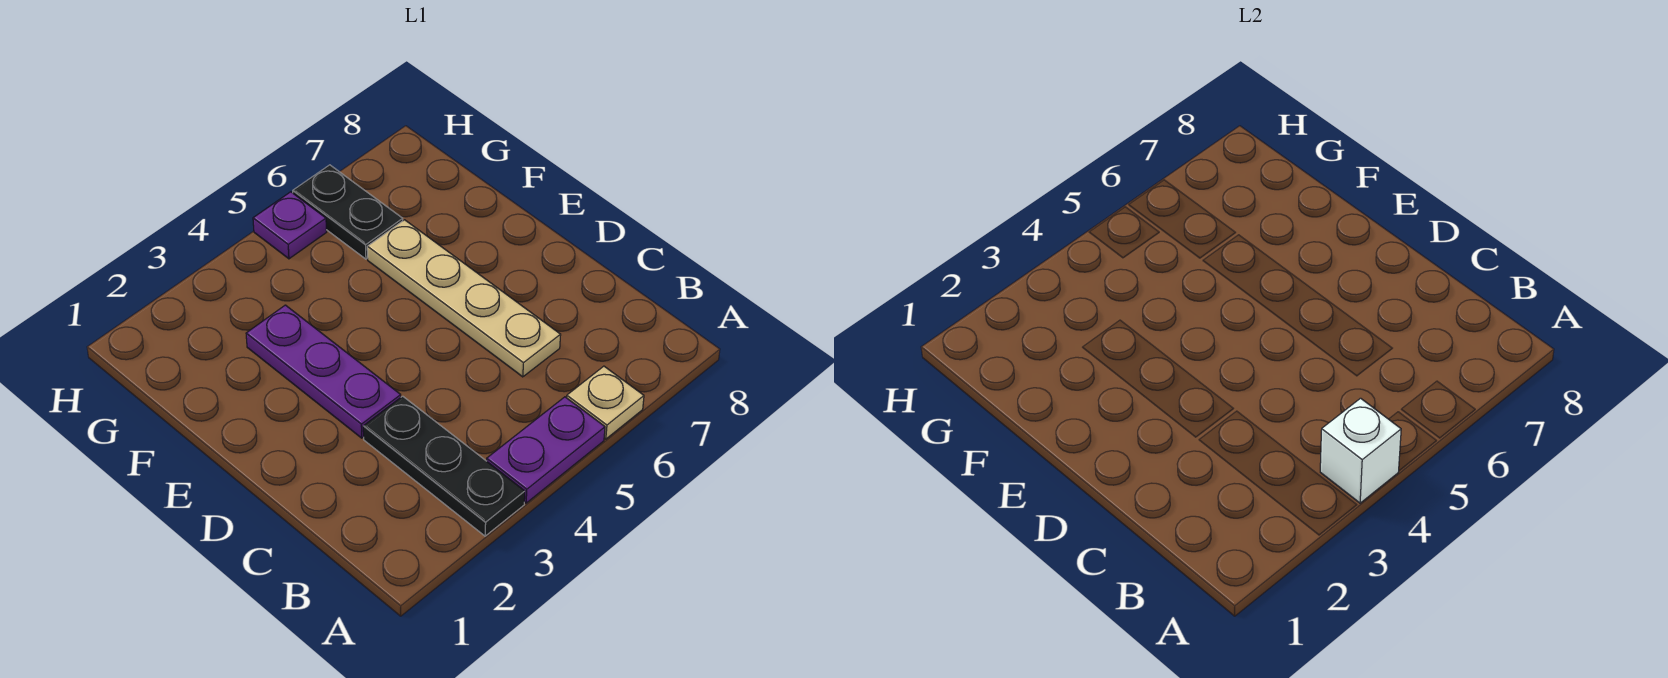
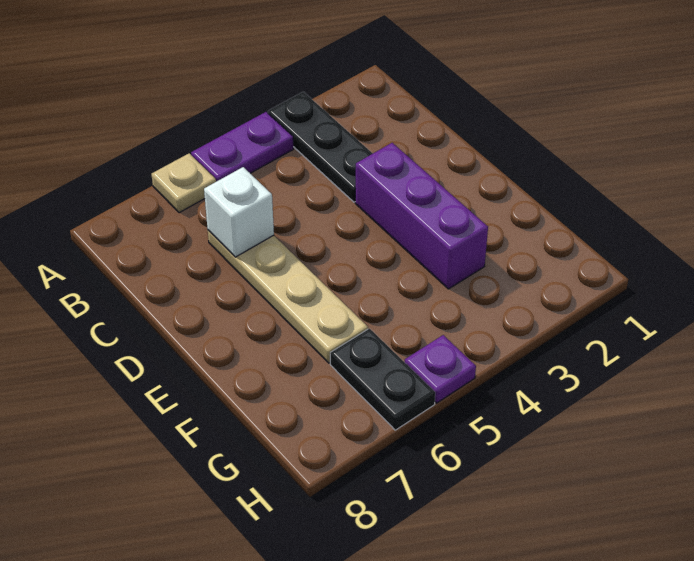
white brick A4 level 2 -> white brick C6 level 2
purple plate D3:F3 level 1 -> purple brick D3:F3 level 1

